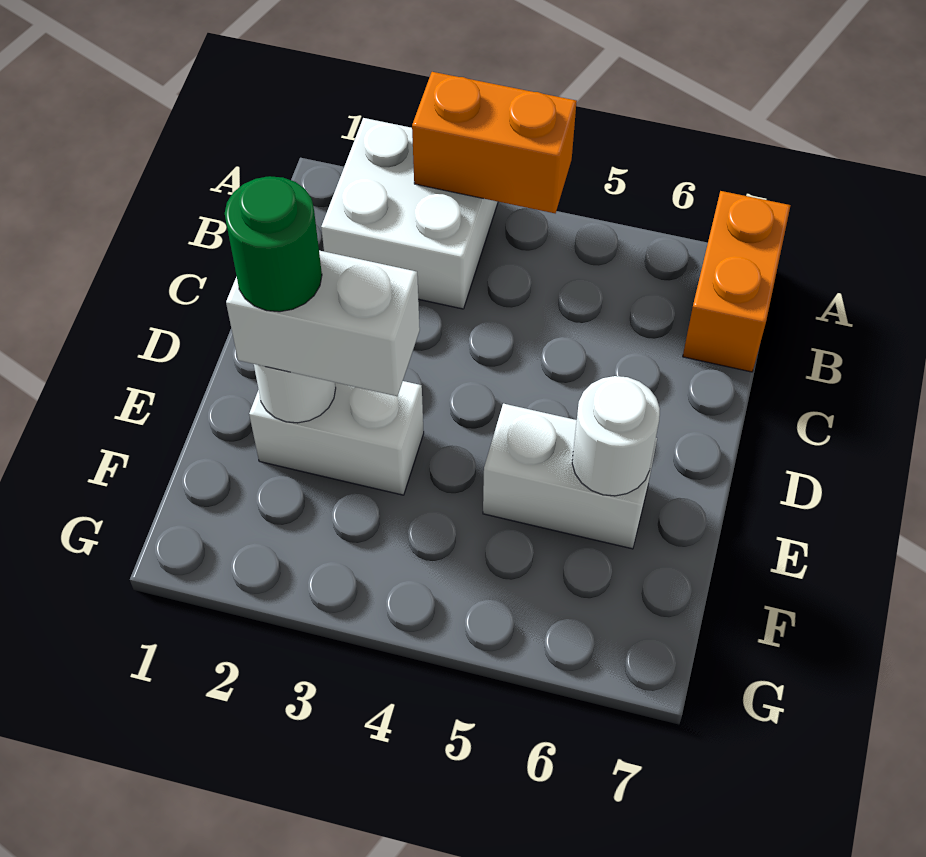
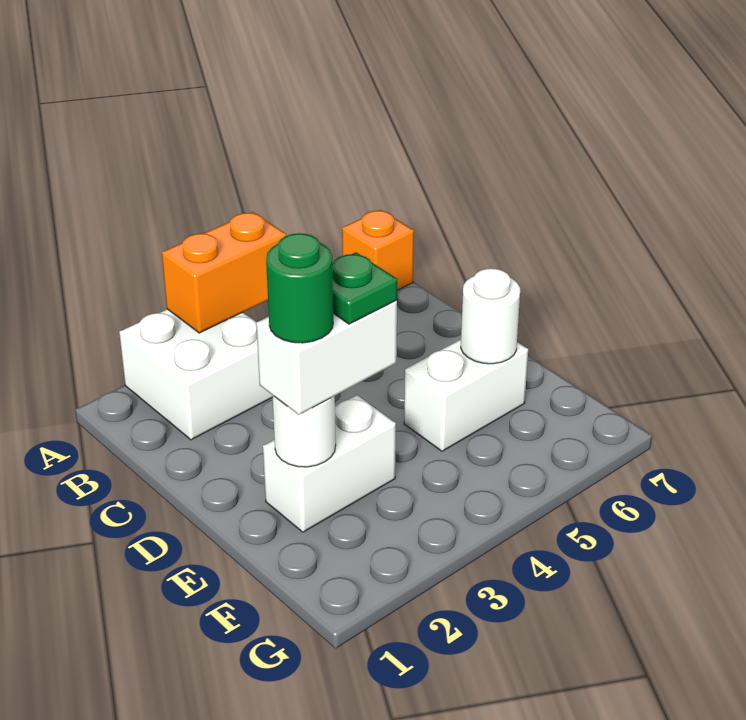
orange brick A7:B7 level 1 -> orange brick A7 level 1
none -> green plate E3 level 4

